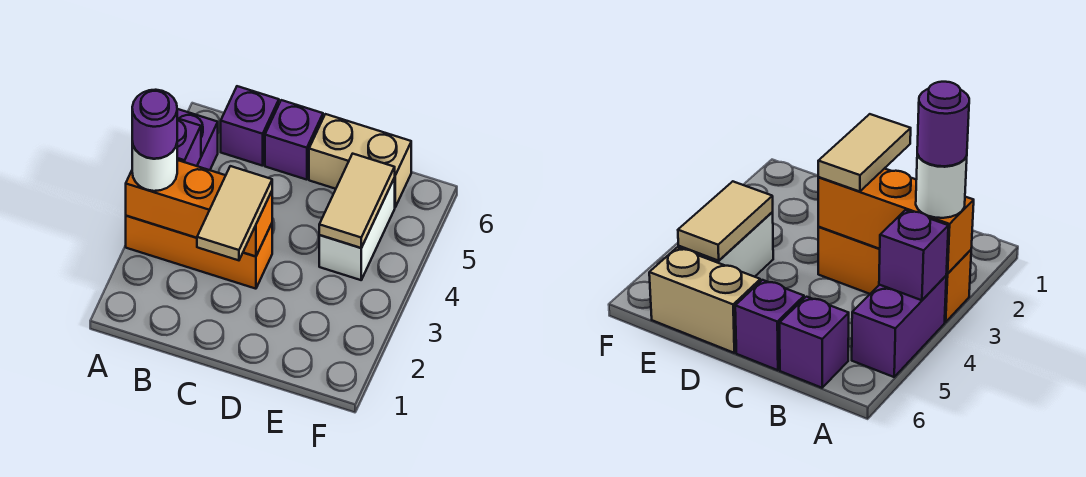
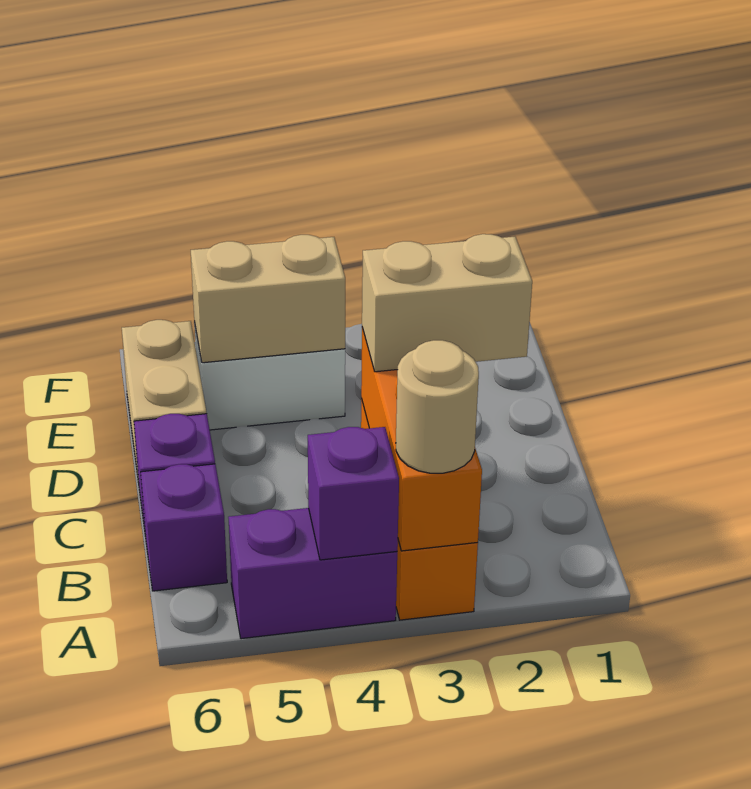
white round brick A3 level 3 -> tan round brick A3 level 3
purple round brick A3 level 4 -> none
tan tile C2:C3 level 3 -> tan brick C2:C3 level 3
tan tile E4:E5 level 2 -> tan brick E4:E5 level 2

